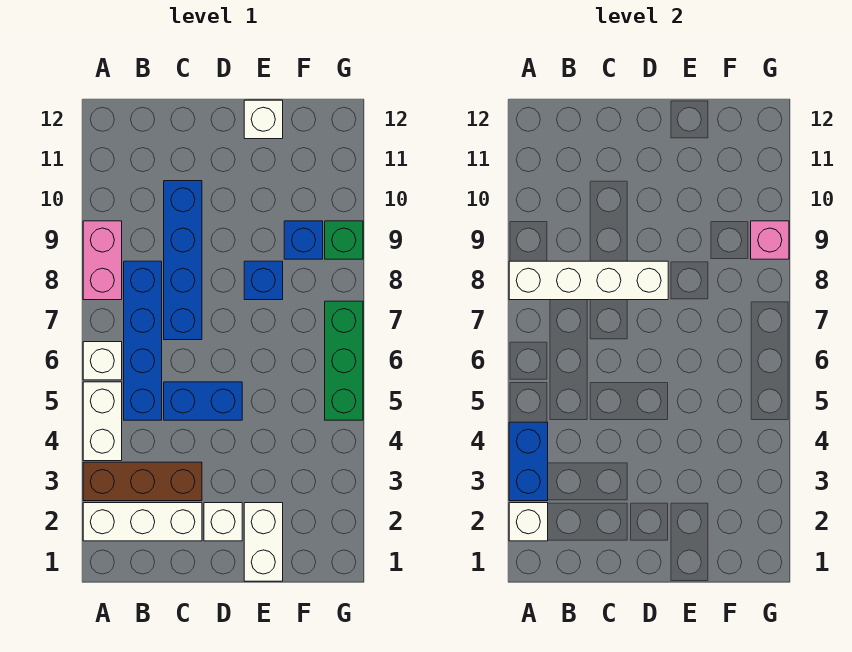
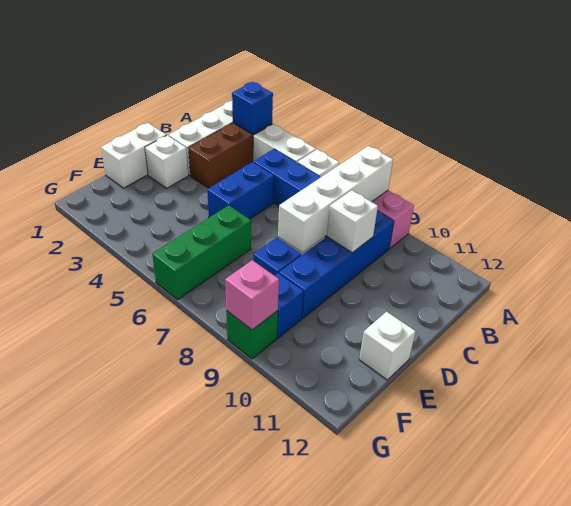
white brick A2 level 2 -> white brick C9 level 2
blue brick A3:A4 level 2 -> blue brick A3 level 2
blue brick C7:C10 level 1 -> blue brick B9:E9 level 1
white brick E1:E2 level 1 -> white brick D1:E1 level 1
green brick G5:G7 level 1 -> green brick E6:G6 level 1

